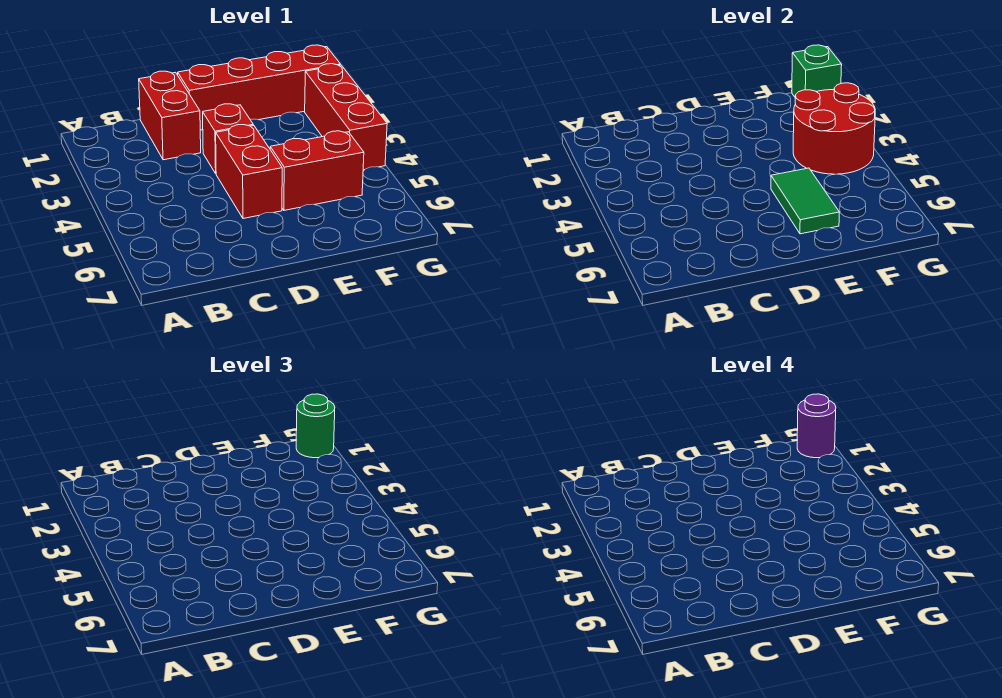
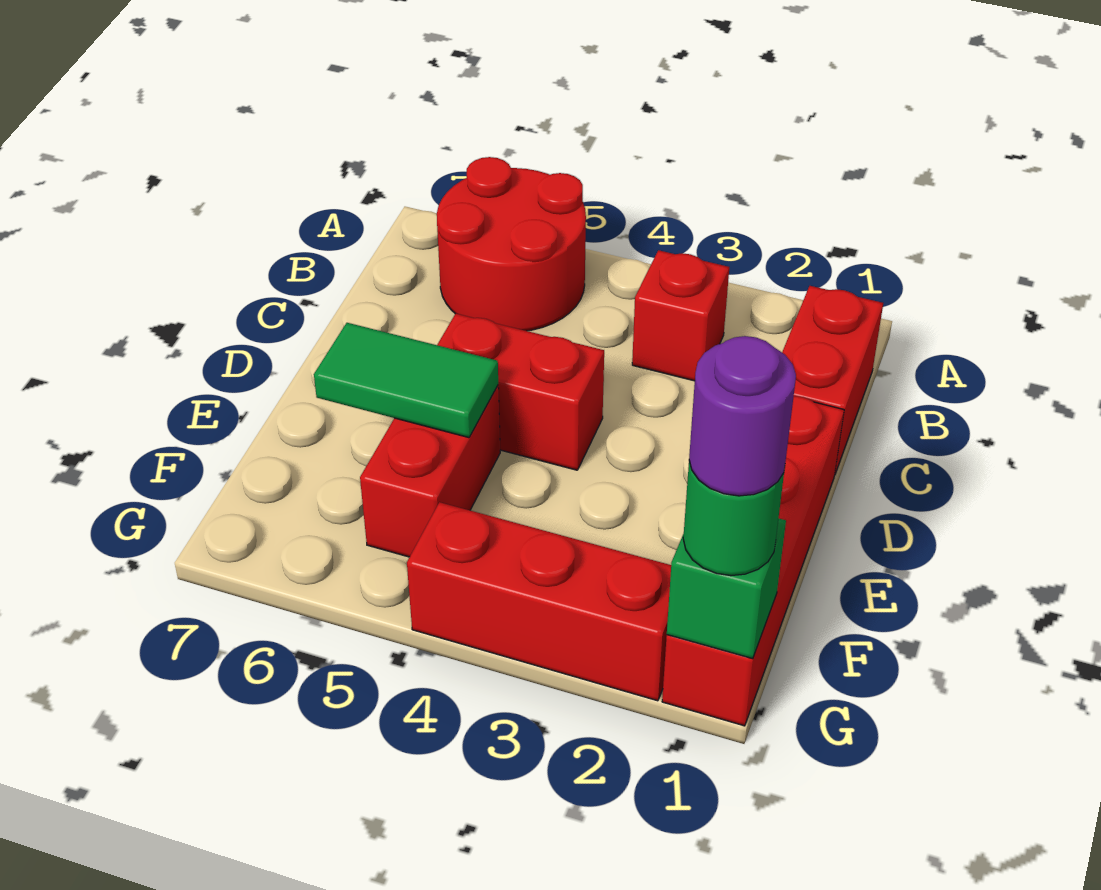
red brick C1:C2 level 1 -> red brick B1:C1 level 1
red brick D3 level 1 -> red brick B3 level 1
red round brick F3:G4 level 2 -> red round brick A5:B6 level 1

